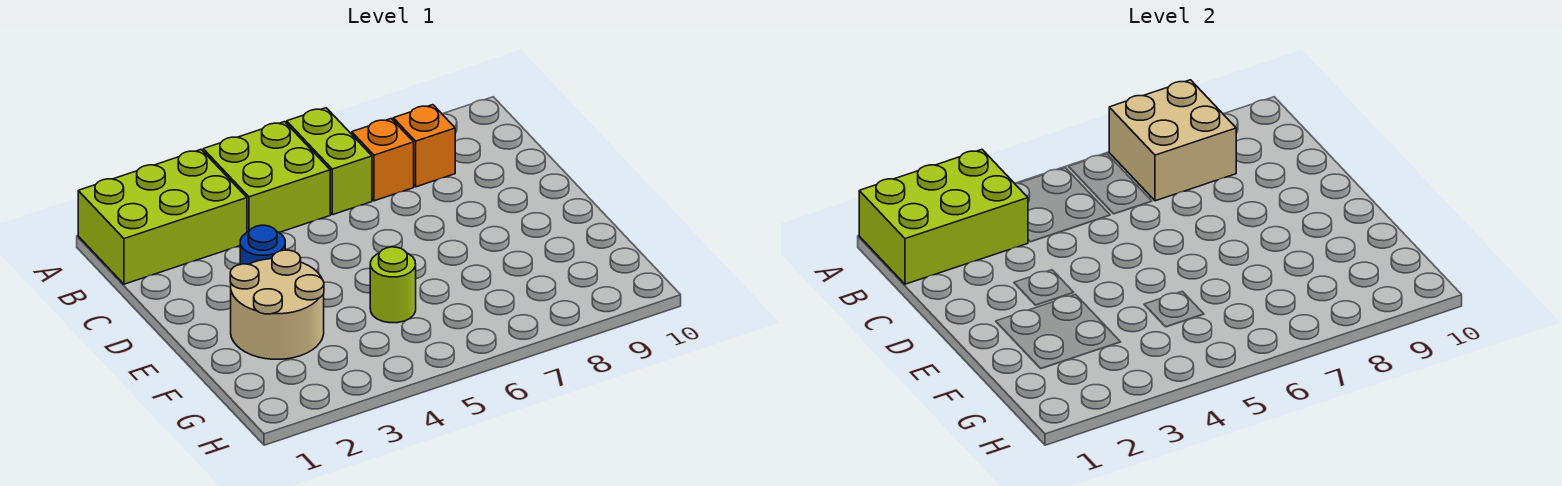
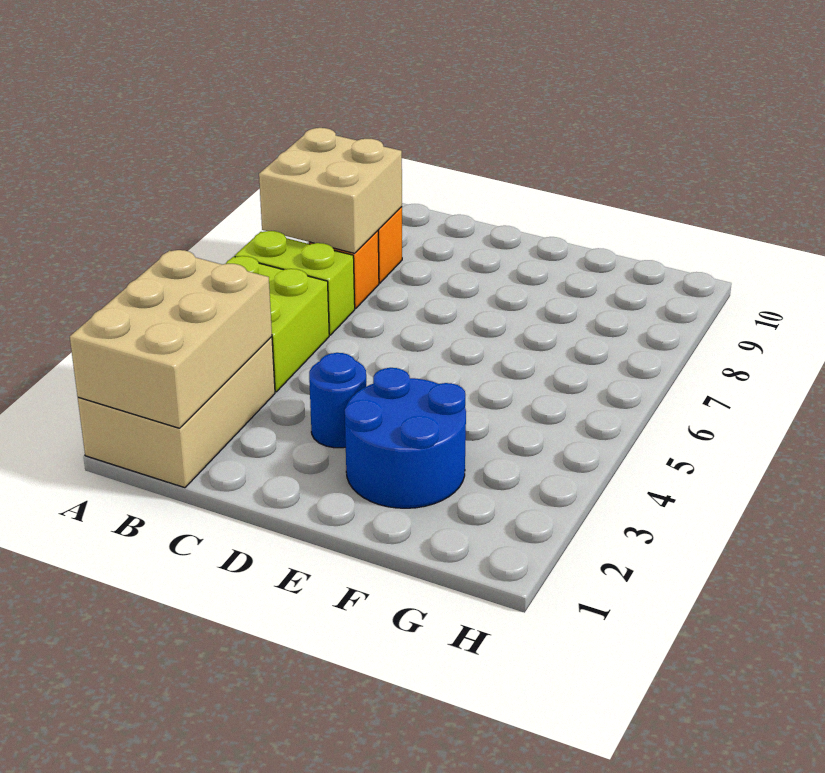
lime brick A1:B3 level 1 -> tan brick A1:B3 level 1
lime brick A1:B3 level 2 -> tan brick A1:B3 level 2
tan round brick E2:F3 level 1 -> blue round brick E2:F3 level 1
lime round brick F5 level 1 -> none

